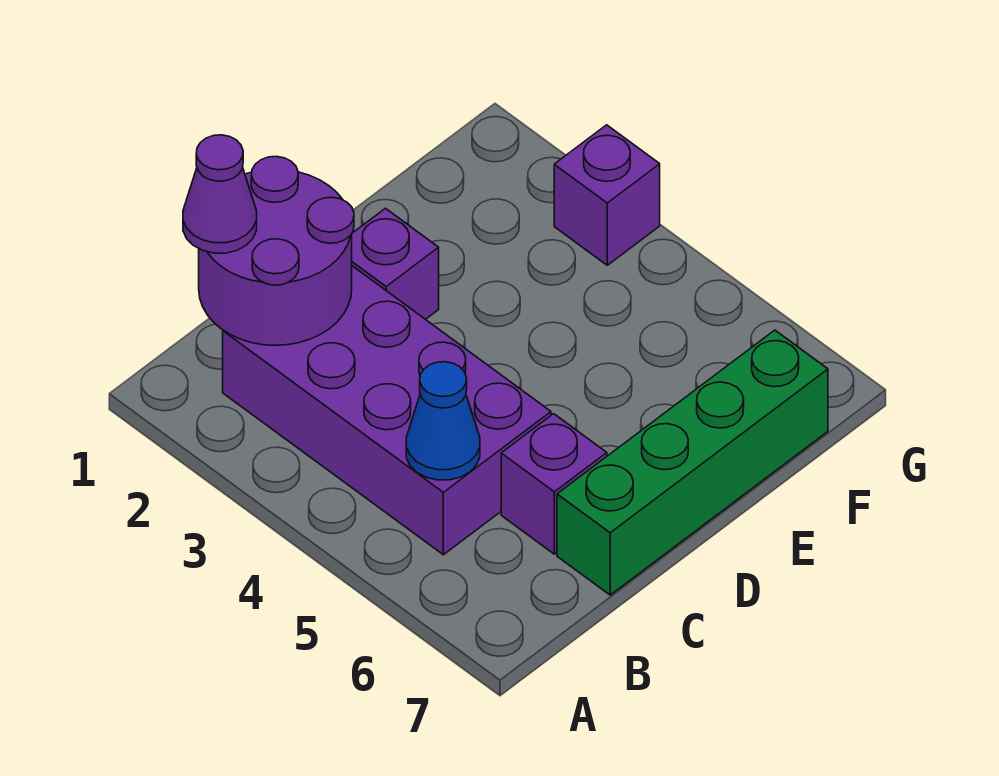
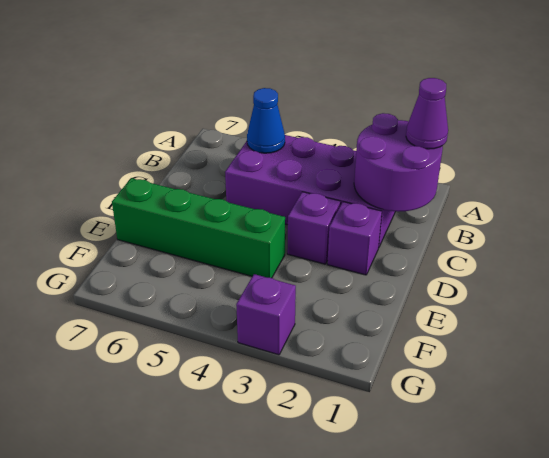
purple brick C6 level 1 -> purple brick D3 level 1
green brick C7:F7 level 1 -> green brick E4:E7 level 1

